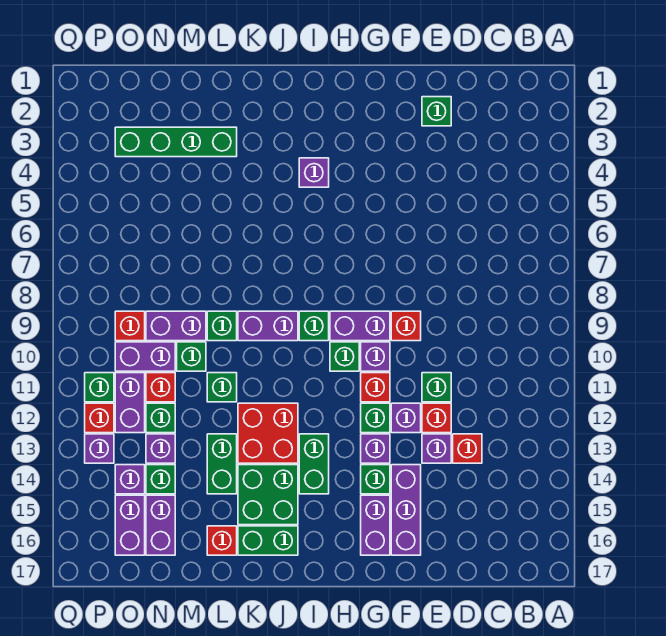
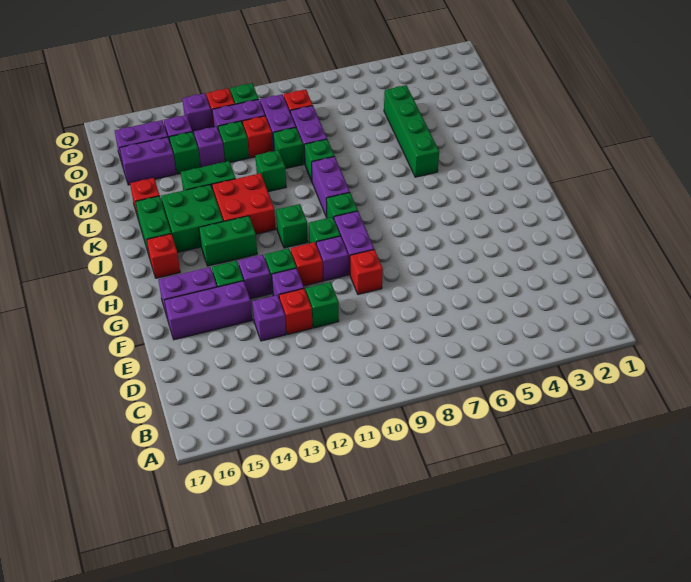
red brick D13 level 1 -> red brick I16 level 1
green brick E2 level 1 -> green brick I11 level 1
purple brick I4 level 1 -> none
green brick L3:O3 level 1 -> green brick K5:N5 level 1

